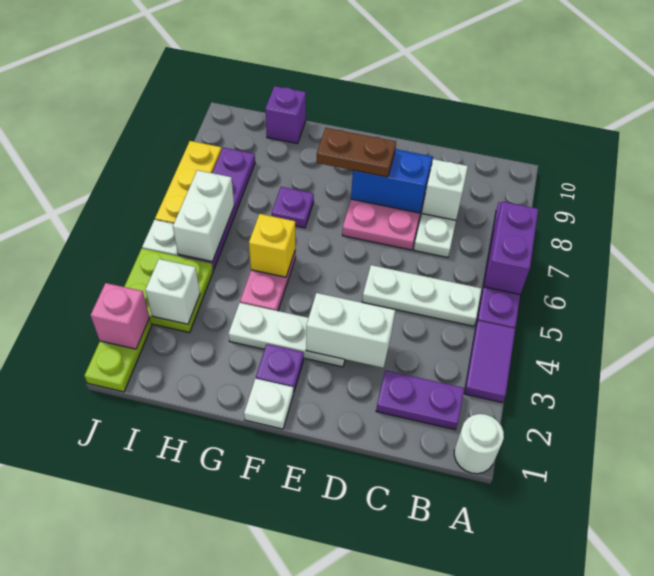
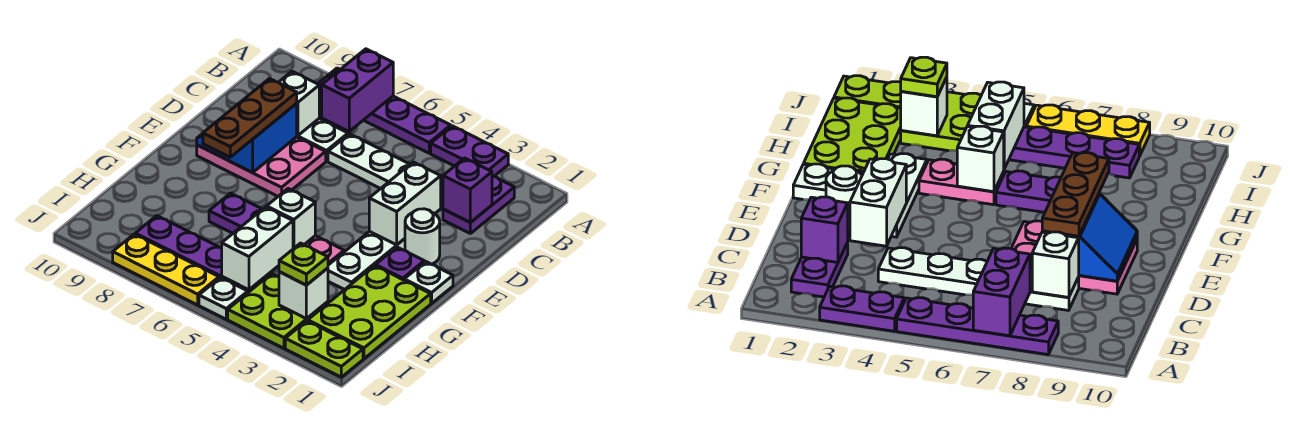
white round brick A1 level 1 -> white round brick E2 level 1
purple tile A3:A4 level 1 -> purple plate A3:A4 level 1
purple brick A6:A7 level 2 -> purple brick A7:B7 level 2
white plate B5:D5 level 1 -> white plate C4:C6 level 1
brown plate E8:F8 level 3 -> brown plate D8:F8 level 3
none -> lime plate G1:I2 level 1
yellow brick G5 level 2 -> white brick G5 level 2
purple plate G7 level 1 -> purple plate G6:G7 level 1
purple brick H10 level 1 -> purple brick C2 level 2
none -> lime plate I3 level 3
white brick I5:I6 level 2 -> white brick H5:I5 level 2
pink brick J2 level 2 -> none

